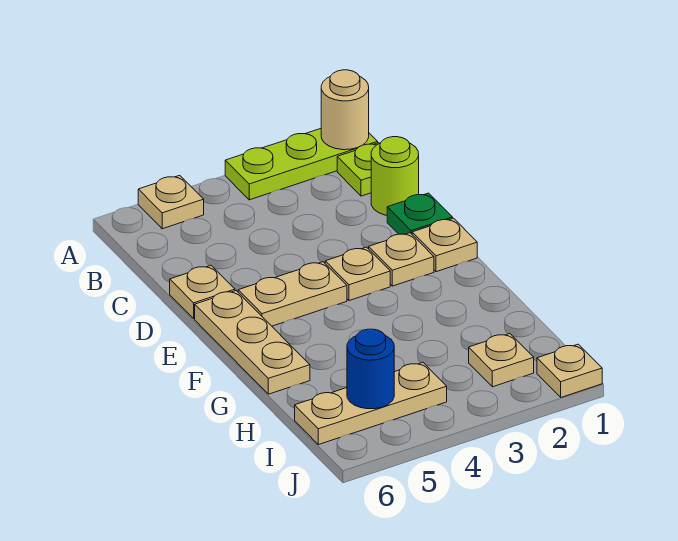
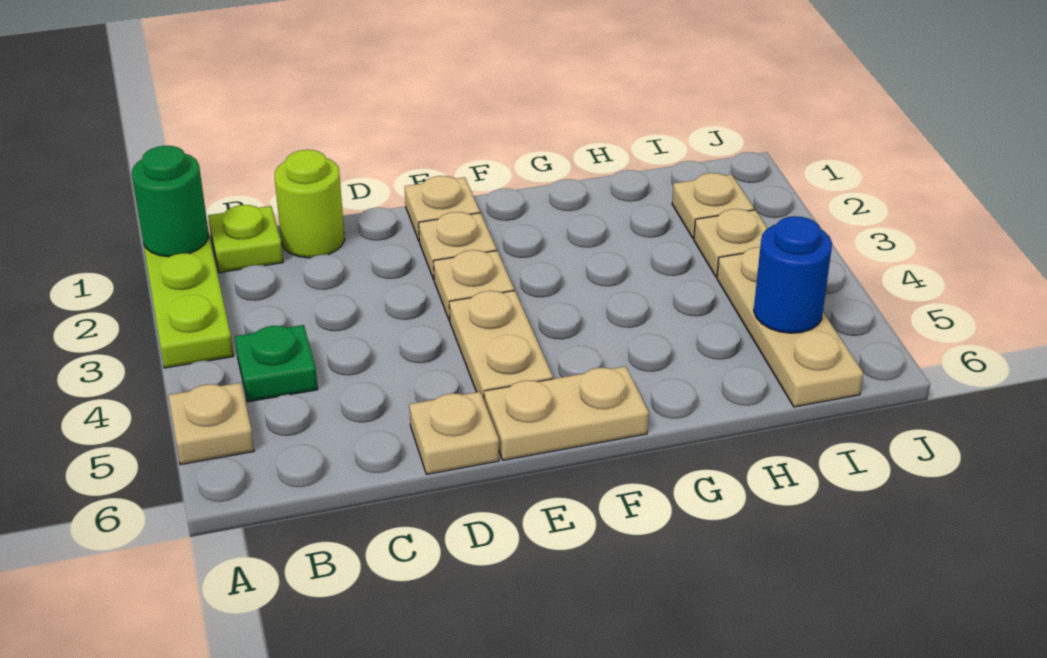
tan round brick A1 level 2 -> green round brick A1 level 2
green plate D1 level 1 -> green plate B4 level 1
tan plate E6:G6 level 1 -> tan plate E6:F6 level 1
tan plate J1 level 1 -> tan plate I3 level 1

